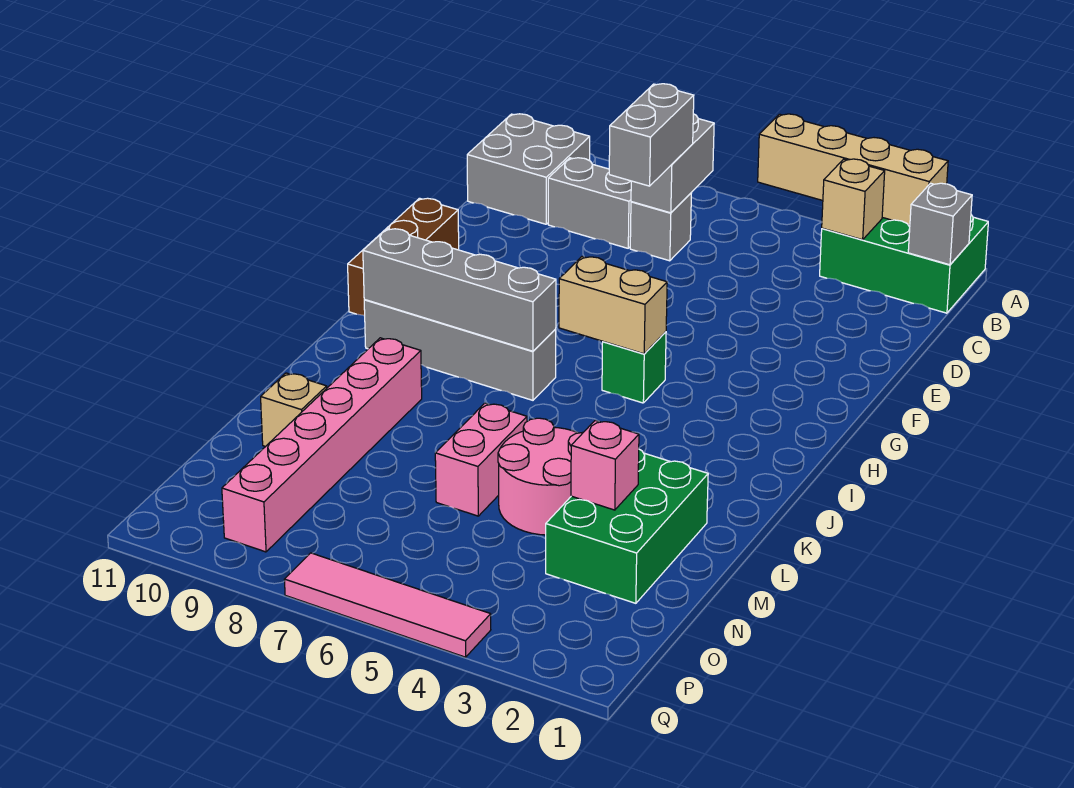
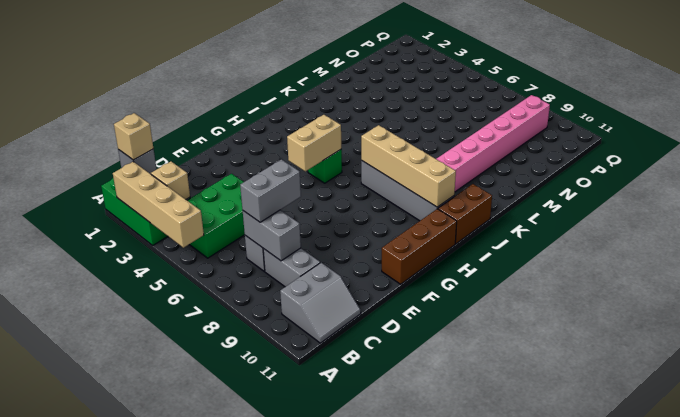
grey brick B7:C7 level 2 -> grey brick C7:C8 level 2
grey brick B10:C11 level 1 -> grey slope B10:C11 level 1 top 10
tan brick H5:H6 level 2 -> tan brick G5:H5 level 2
grey brick I7:I10 level 2 -> tan brick I7:I10 level 2
none -> brown brick I11:J11 level 1
green brick L2:N3 level 1 -> green brick B4:D5 level 1
pink round brick L4:M5 level 1 -> none
pink brick L6:M6 level 1 -> none
pink brick M3 level 2 -> none
tan brick M10 level 1 -> tan brick B1 level 3
pink tile Q4:Q7 level 1 -> none

